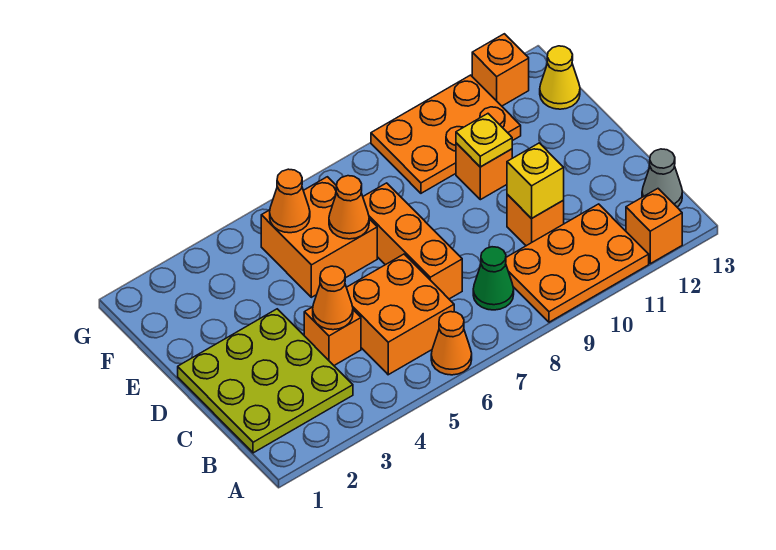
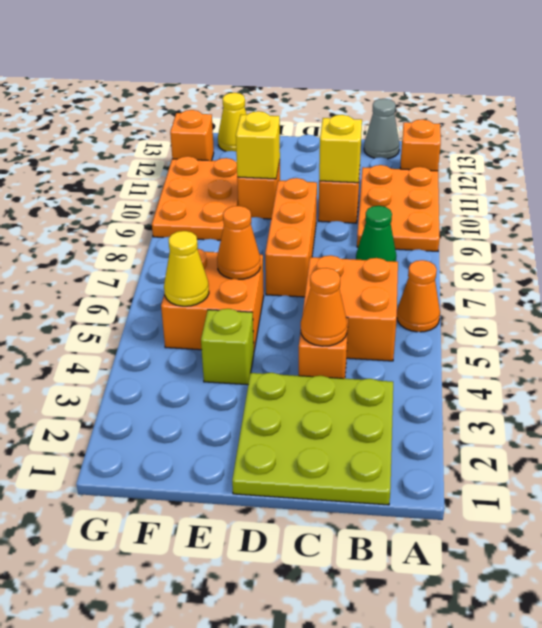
orange brick C7:E7 level 1 -> orange brick D7:D9 level 1
none -> lime brick E4 level 1
yellow plate E10 level 2 -> yellow brick E10 level 2
orange cone F5 level 2 -> yellow cone F5 level 2

